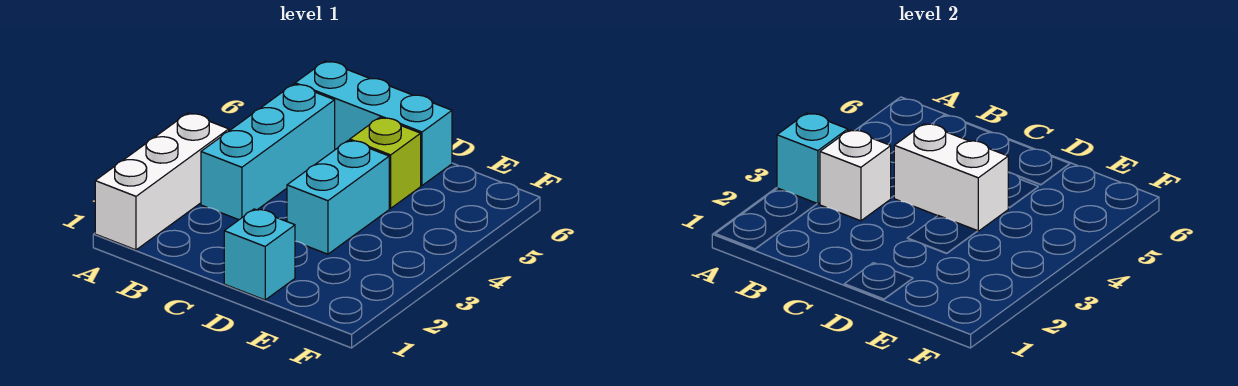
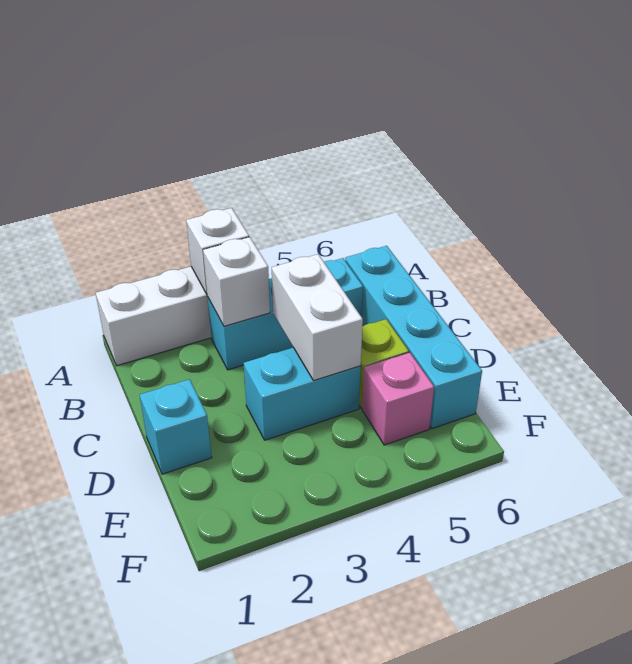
cyan brick A3 level 2 -> white brick A3 level 2
cyan brick B6:D6 level 1 -> cyan brick B6:E6 level 1
none -> pink brick E5 level 1

